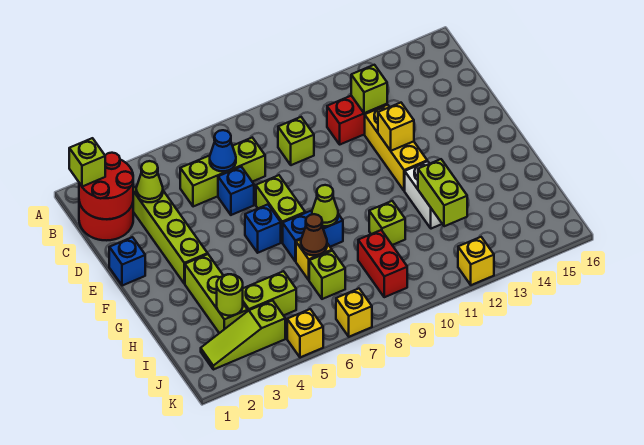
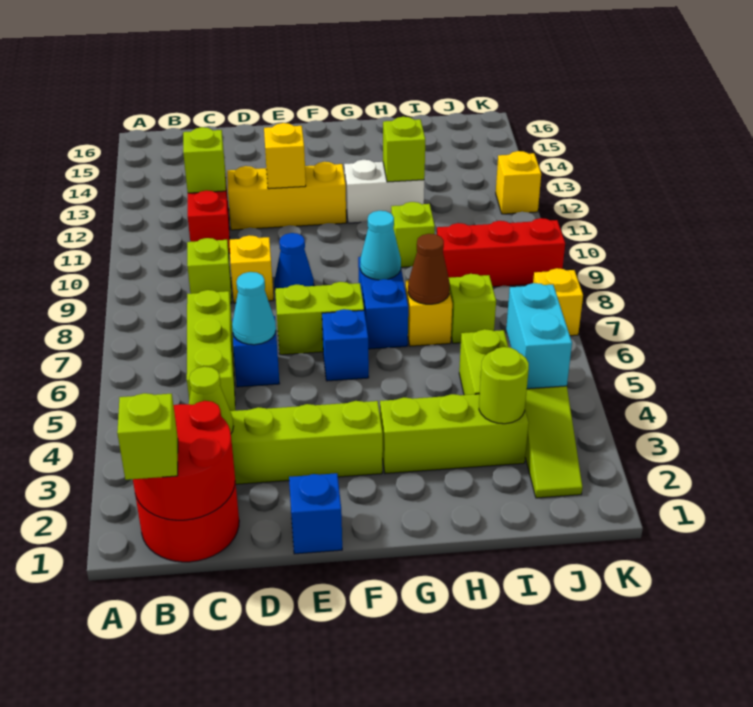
blue cone C6 level 2 -> blue cone E9 level 1
none -> cyan cone D6 level 2
lime cone G8 level 2 -> cyan cone G8 level 2
lime brick H12:I12 level 2 -> lime brick H12 level 2
red brick I9:J9 level 1 -> red brick I9:K9 level 1
none -> cyan brick J4:J5 level 2
yellow brick K5 level 1 -> yellow brick D9 level 1

